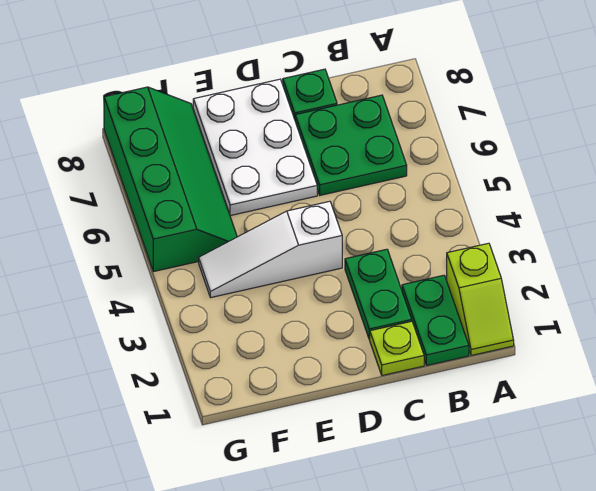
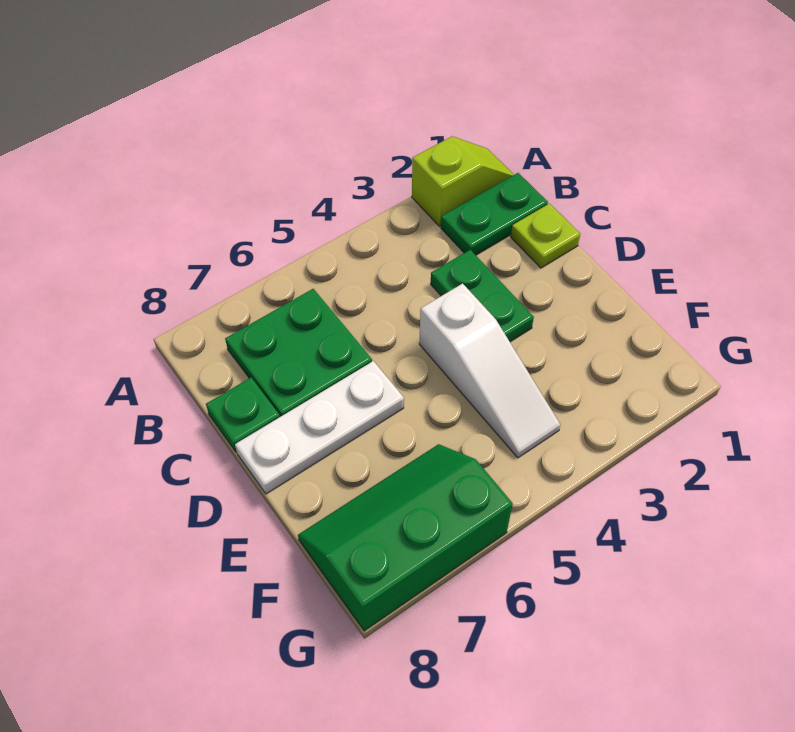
green plate C2:C3 level 1 -> green plate C3:D3 level 1
white plate D6:E8 level 1 -> white plate D6:D8 level 1
green slope F5:G8 level 1 top G -> green slope F6:G8 level 1 top G

